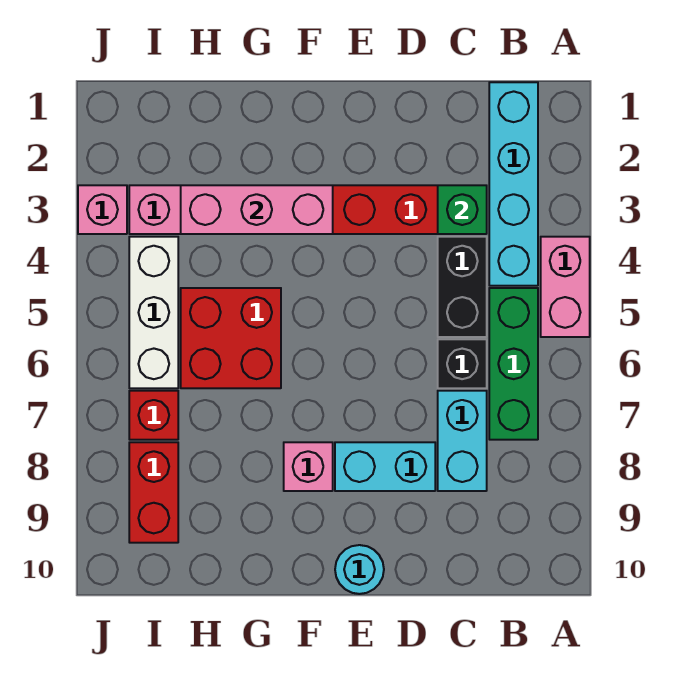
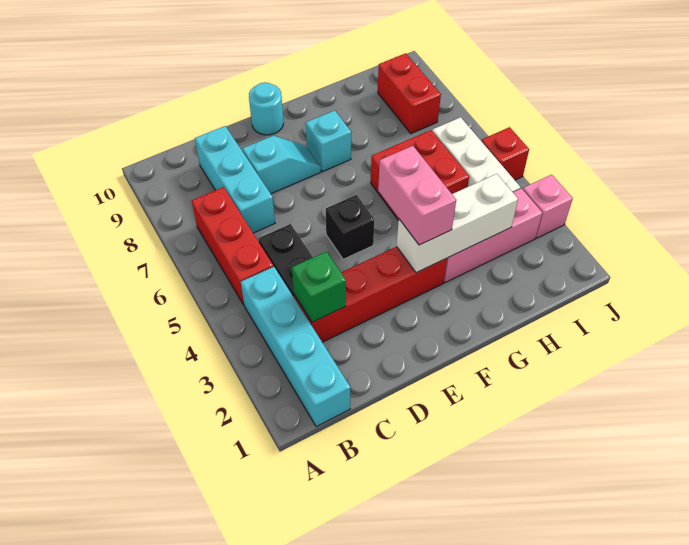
pink brick A4:A5 level 1 -> pink brick F3:F4 level 3
green brick B5:B7 level 1 -> red brick B5:B7 level 1
black brick C6 level 1 -> black brick E5 level 1
cyan brick C7:C8 level 1 -> cyan brick C7:C9 level 1
cyan brick D8:E8 level 1 -> cyan slope D8:E8 level 1 top D
pink brick F3:H3 level 2 -> white brick F3:H3 level 2
pink brick F8 level 1 -> cyan brick F8 level 1
red brick I7 level 1 -> red brick J5 level 1

